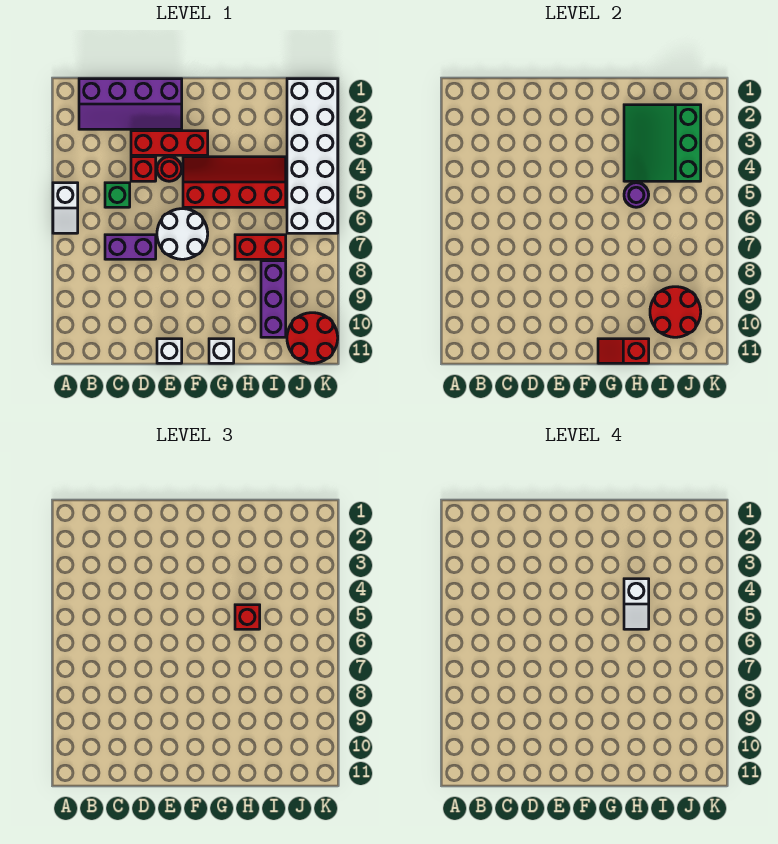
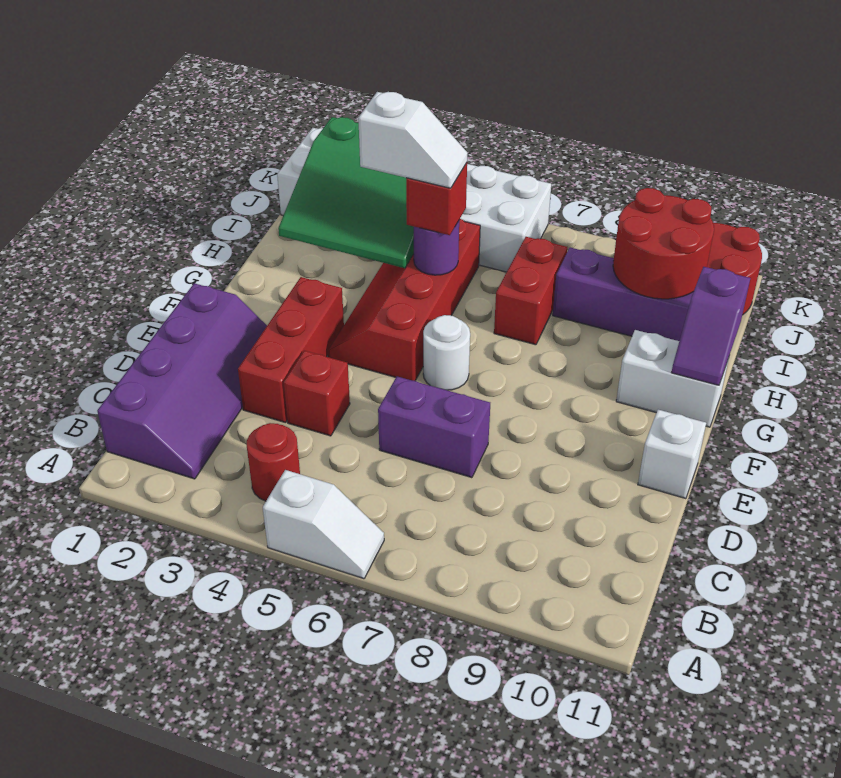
green brick C5 level 1 -> none
purple brick C7:D7 level 1 -> purple brick D6:D7 level 1
red round brick E4 level 1 -> red round brick B4 level 1
white round brick E6:F7 level 1 -> white round brick F6 level 1
white brick G11 level 1 -> white brick G10:G11 level 1
red slope G11:H11 level 2 top H -> purple slope G11:H11 level 2 top H

